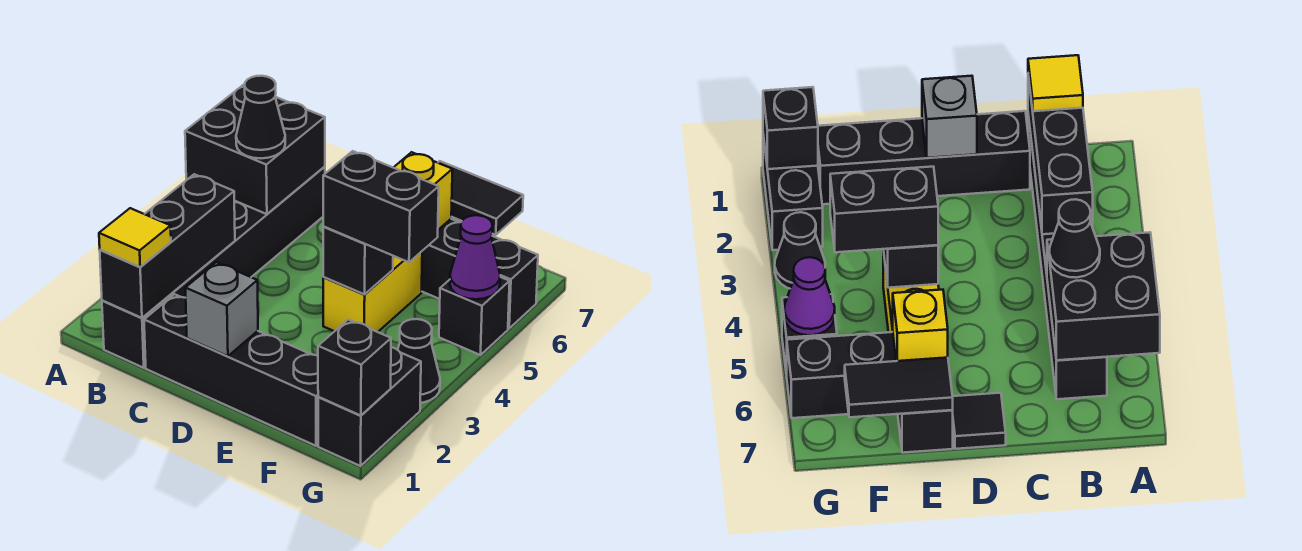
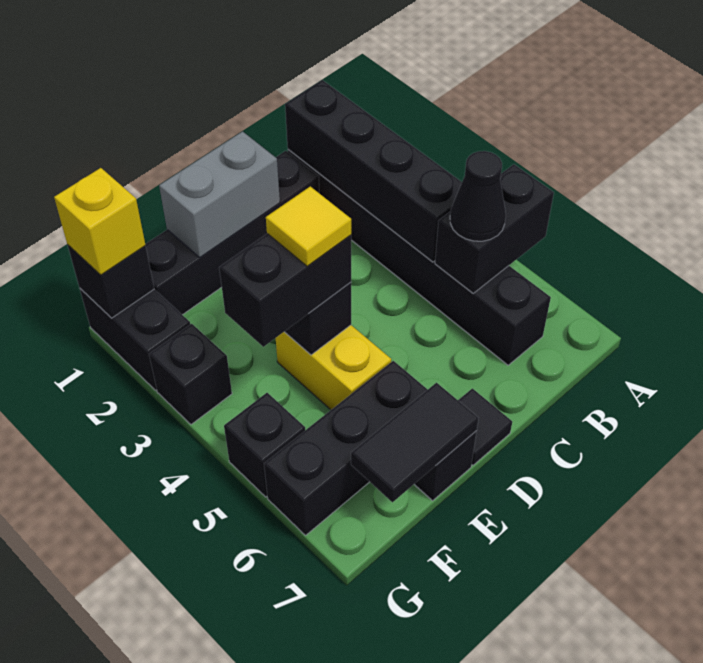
black brick A5:B6 level 2 -> black brick A5:B5 level 2
black brick B1:B3 level 2 -> black brick B1:B4 level 2
yellow tile B1 level 3 -> yellow tile E4 level 4
grey brick D1 level 2 -> grey brick D1:E1 level 2
yellow brick E6 level 2 -> yellow brick G1 level 3
black cone G3 level 1 -> black brick G3 level 1
purple cone G5 level 2 -> none

